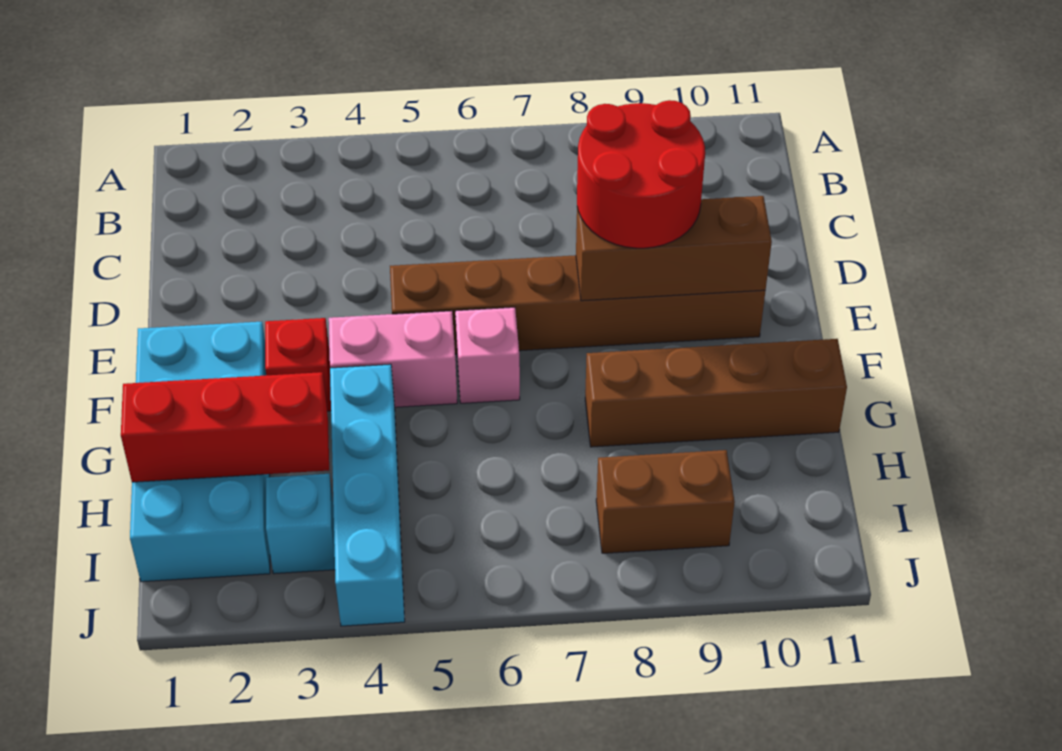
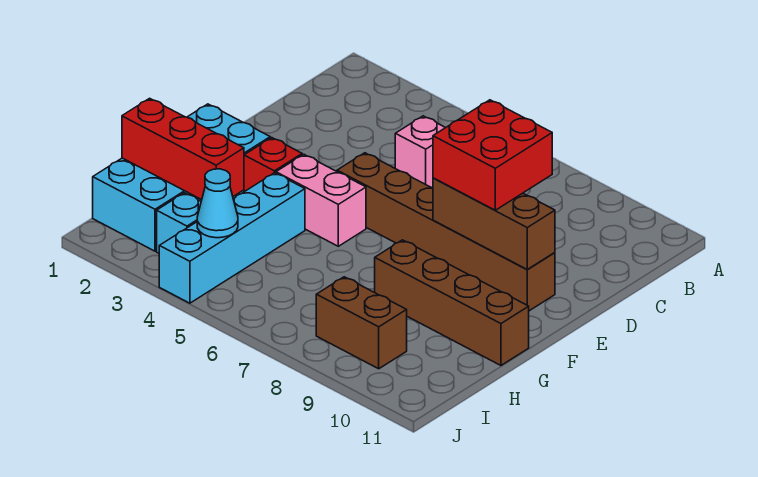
red round brick D8:E9 level 3 -> red brick D8:E9 level 3
pink brick F6 level 1 -> pink brick C5 level 1
none -> cyan cone I4 level 2

